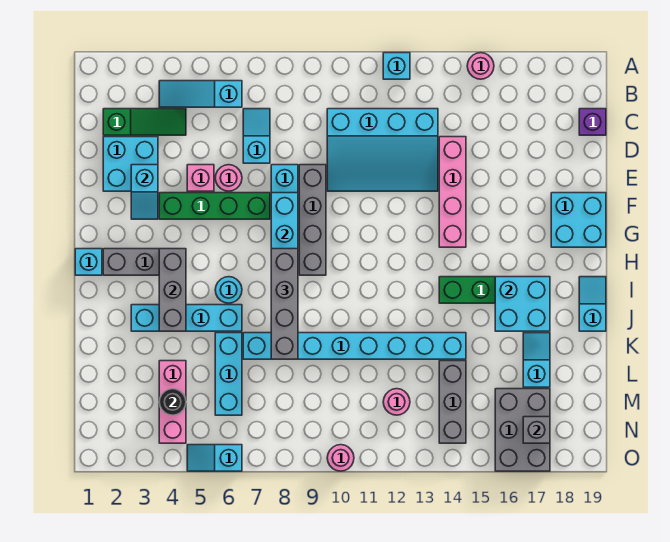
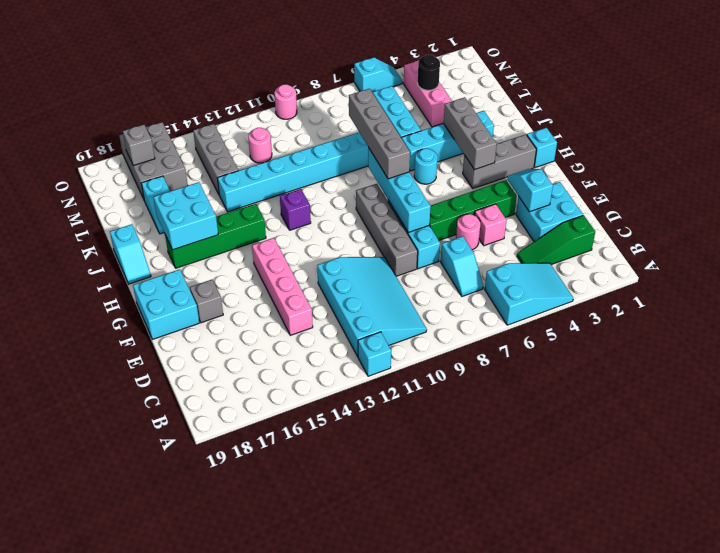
pink round brick A15 level 1 -> none
cyan slope B4:B6 level 1 top 6 -> cyan slope A4:B6 level 1 top 6
cyan slope C10:E13 level 1 top C -> cyan slope B10:E12 level 1 top 12
purple brick C19 level 1 -> purple brick I12 level 1
none -> grey brick F17 level 1

